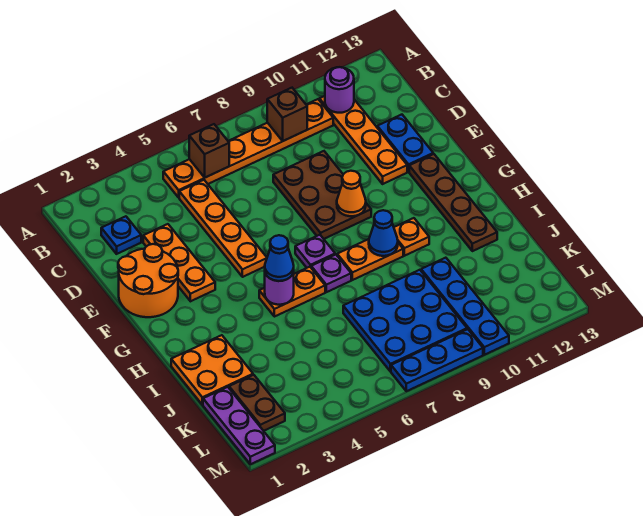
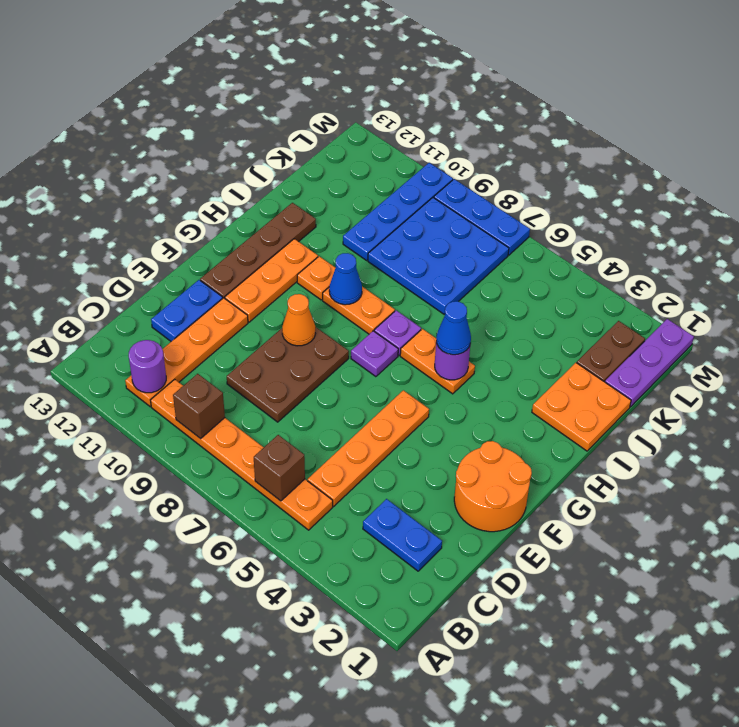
blue plate C2 level 1 -> blue plate C2:C3 level 1
orange plate D3:F3 level 1 -> orange plate F11:H11 level 1

